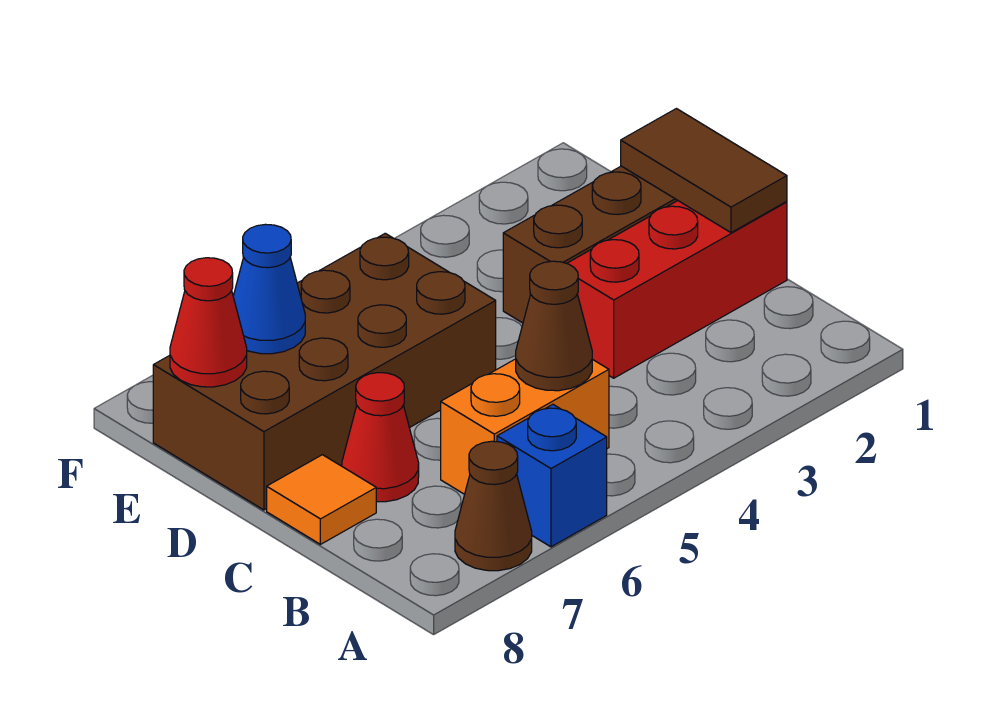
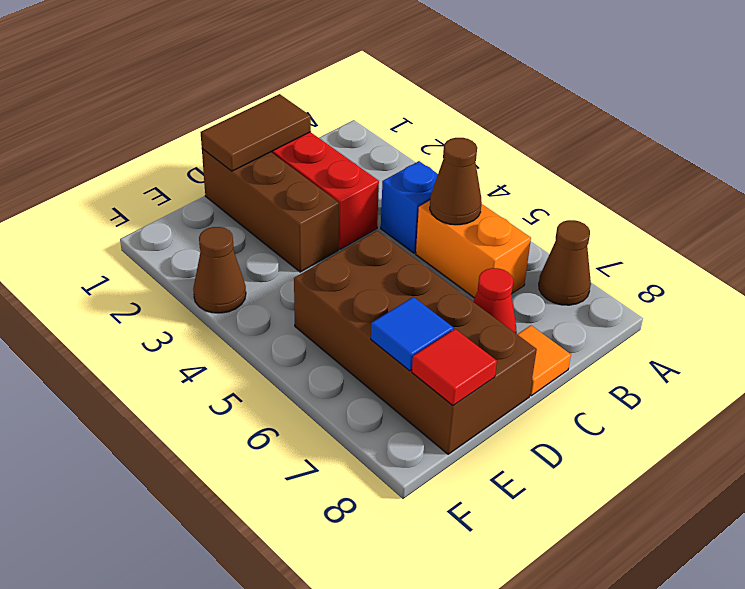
blue brick A6 level 1 -> blue brick B4 level 1
blue cone E7 level 2 -> blue tile E7 level 2
red cone E8 level 2 -> red tile E8 level 2
none -> brown cone F3 level 1

